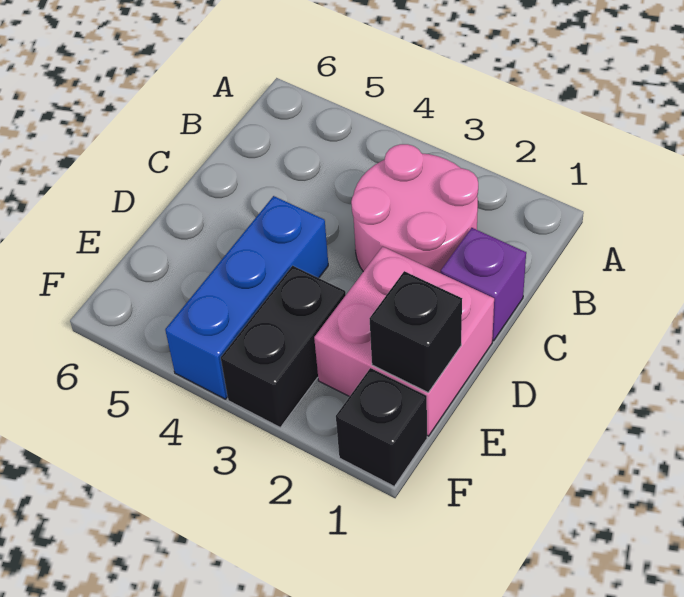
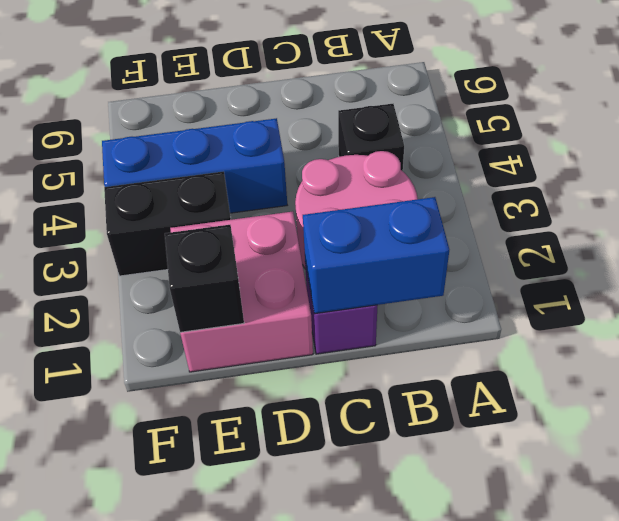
none -> blue brick B1:C1 level 2
black brick F1 level 1 -> black brick B4 level 1

